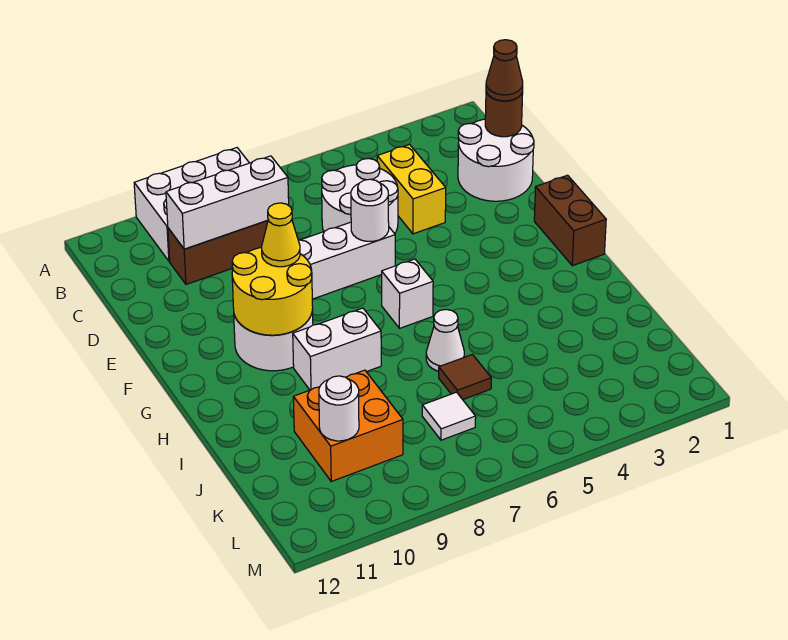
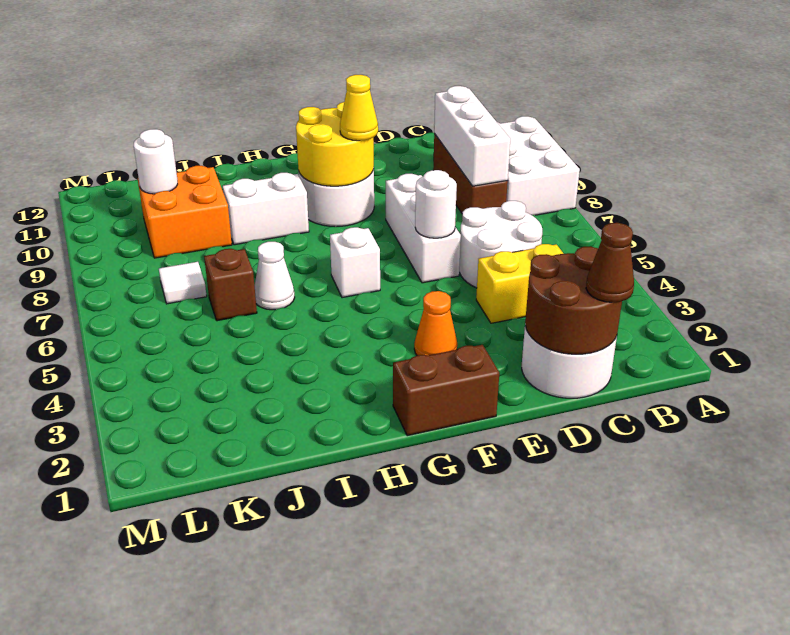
brown round brick C1 level 2 -> brown round brick C1:D2 level 2
none -> orange cone F3 level 1
white brick H8:H9 level 1 -> white brick H9:I9 level 1
brown tile J6 level 1 -> brown brick J6 level 1

